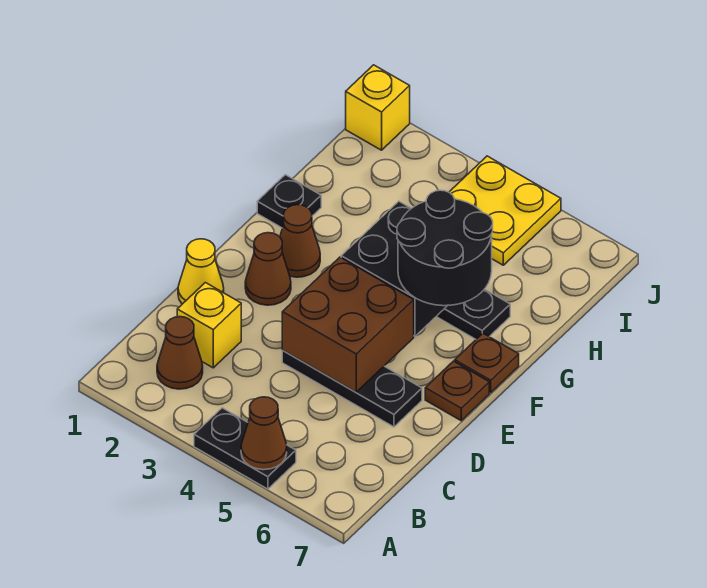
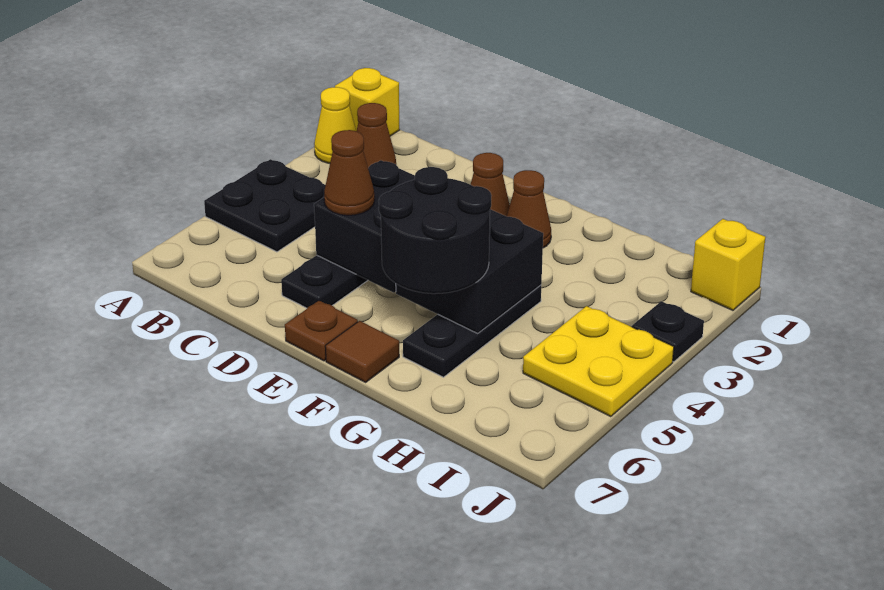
black plate A4:A5 level 1 -> black plate A4:B5 level 1
brown cone A5 level 2 -> brown cone D5 level 3
yellow brick C2 level 1 -> yellow brick A1 level 1
yellow cone D1 level 1 -> yellow cone A2 level 1
brown brick D4:E5 level 2 -> black brick D4:E5 level 2
brown plate F7 level 1 -> brown tile F7 level 1
black plate G1 level 1 -> black plate J3 level 1

